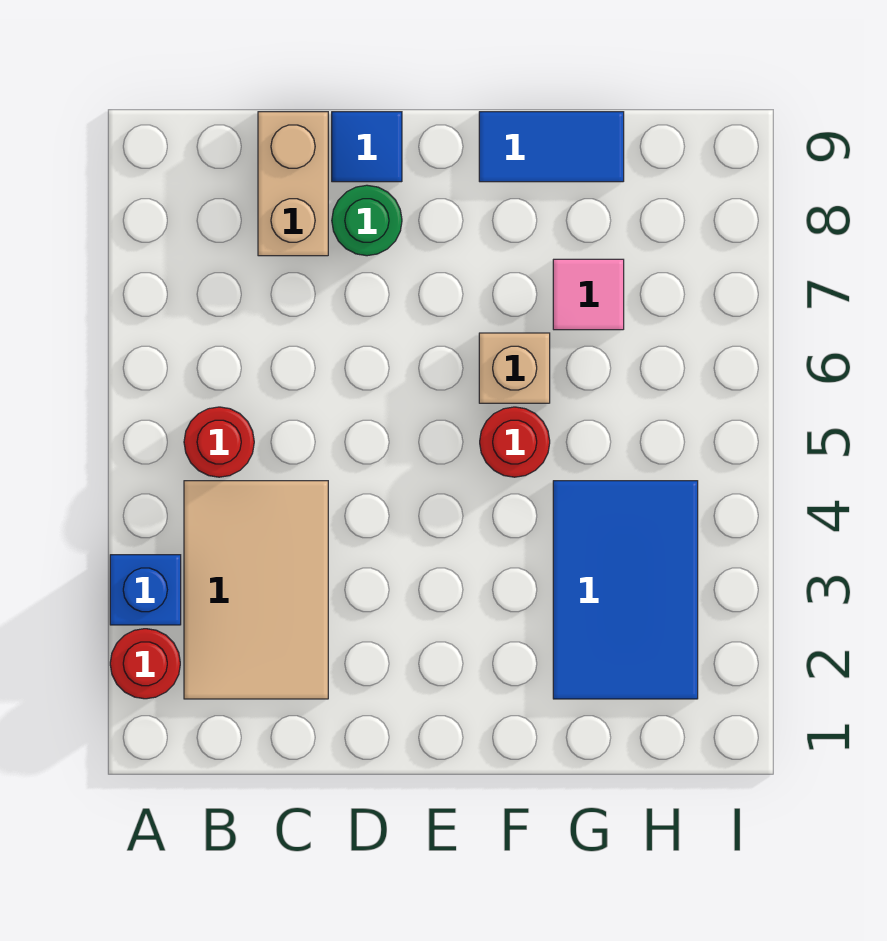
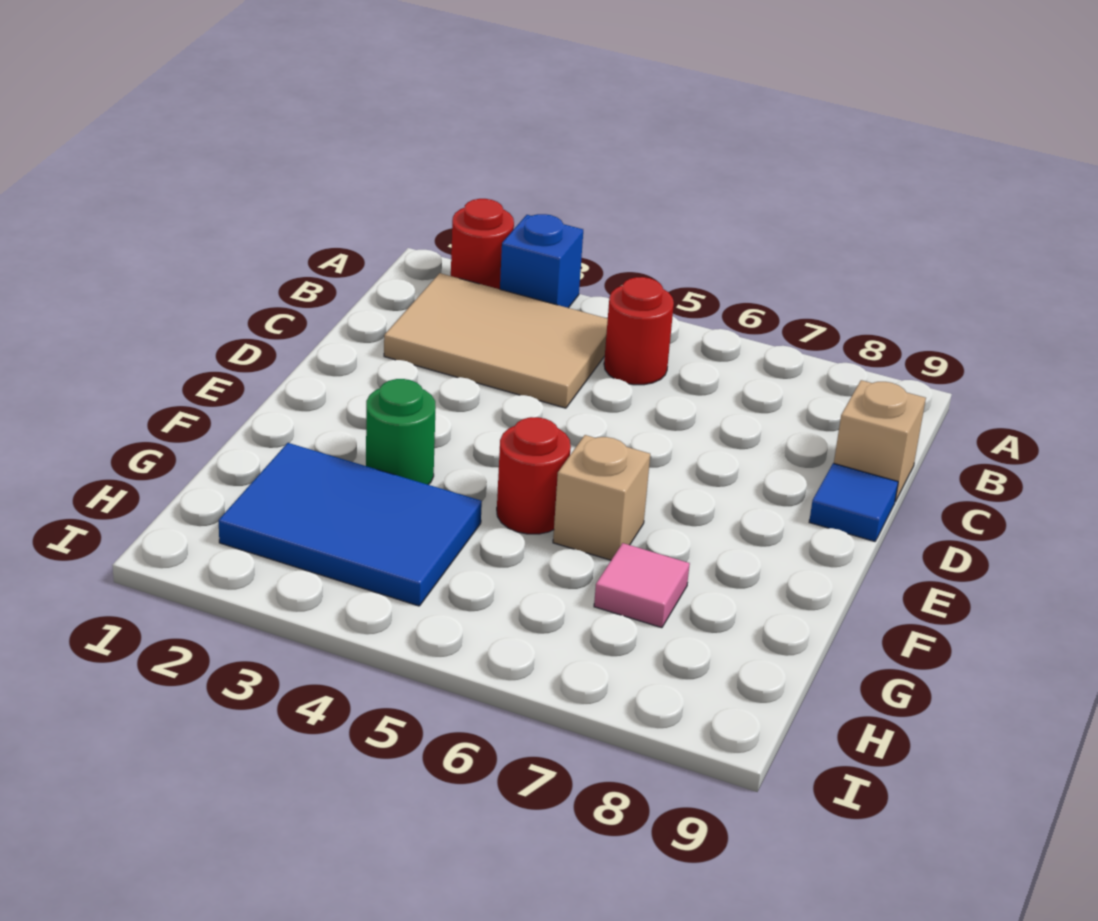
tan brick C8:C9 level 1 -> tan brick C9 level 1
green round brick D8 level 1 -> green round brick F3 level 1
blue tile F9:G9 level 1 -> none

